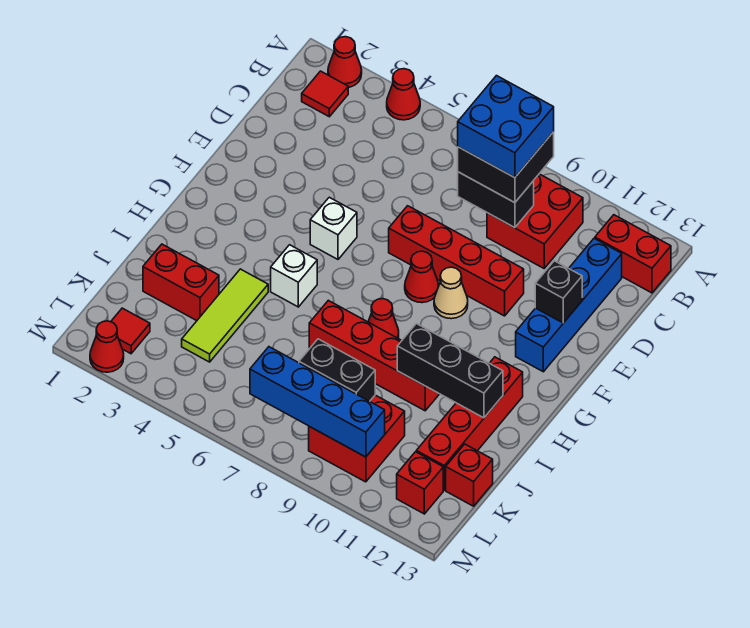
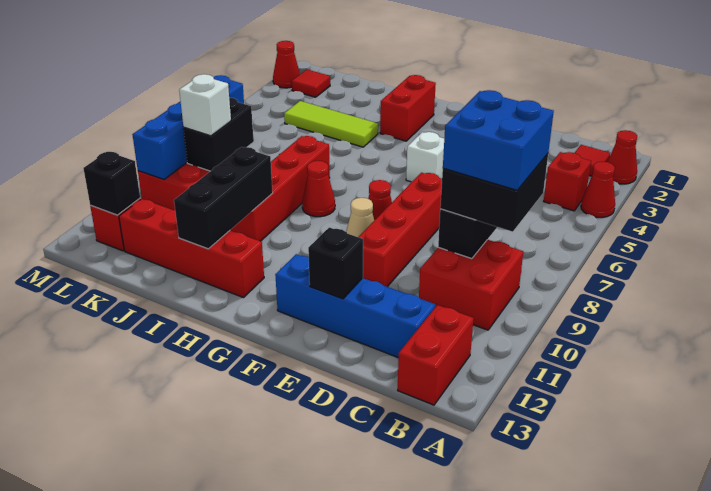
white brick H5 level 1 -> white brick K9 level 3
red brick J2:J3 level 1 -> red brick H2:H3 level 1
red brick K13 level 1 -> red brick B4 level 1
none -> black brick L12 level 2

